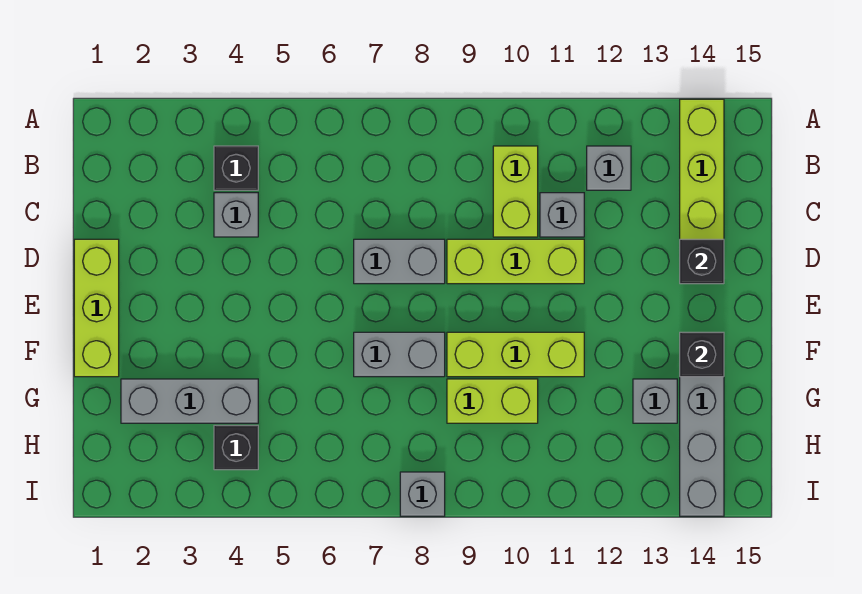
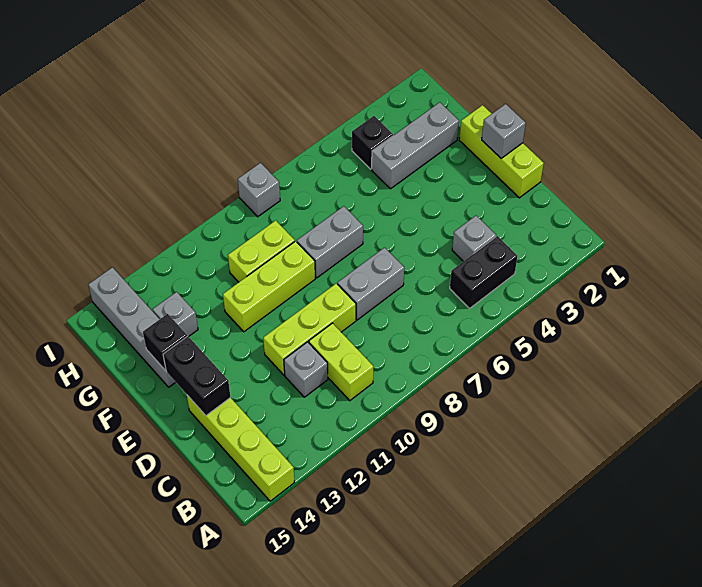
black brick B4 level 1 -> black brick B4:B5 level 1
grey brick B12 level 1 -> grey brick E1 level 2
black brick D14 level 2 -> black brick D14:E14 level 2

